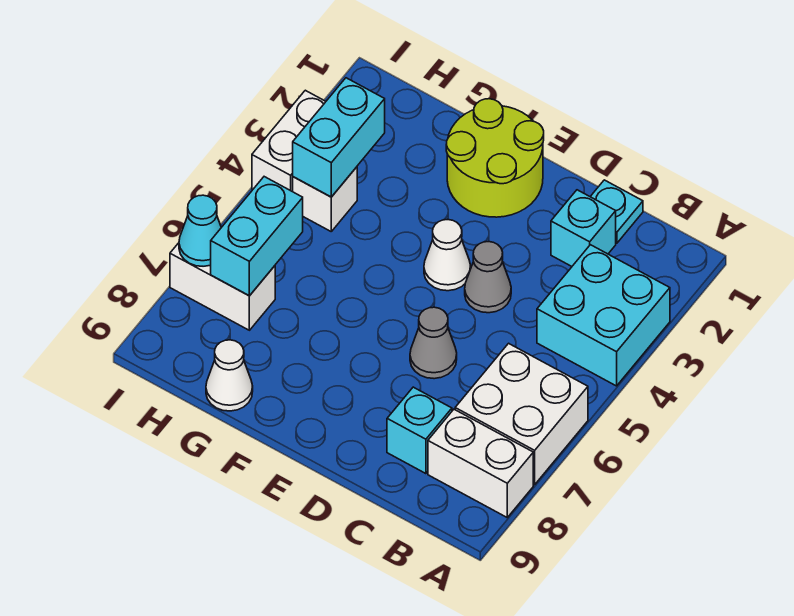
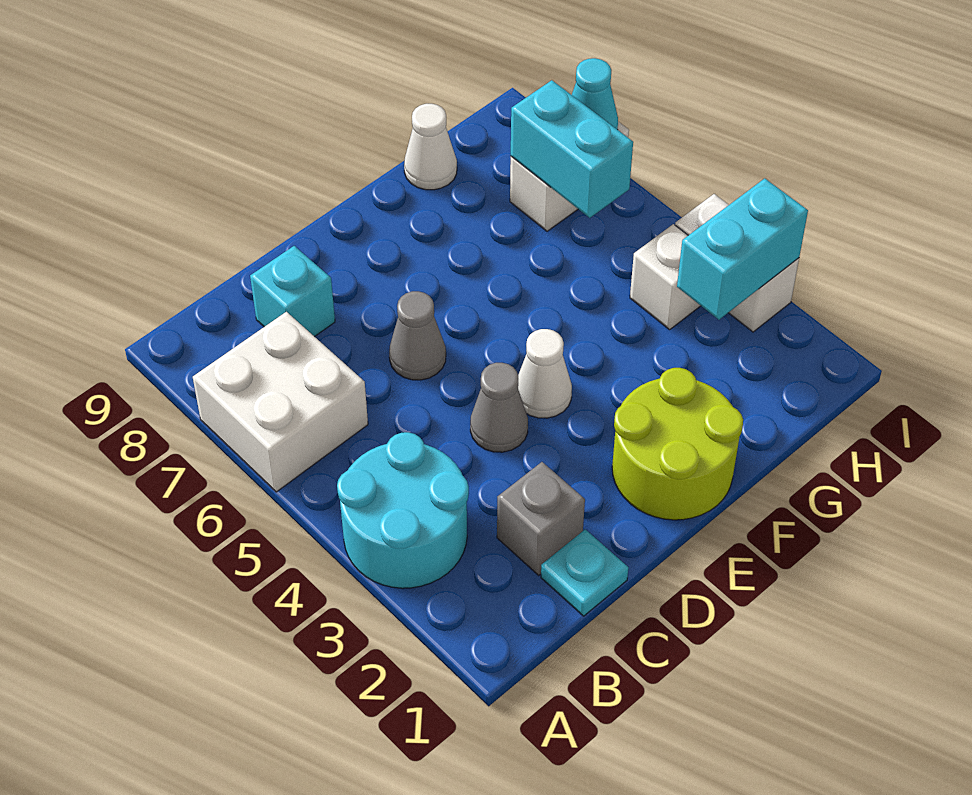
cyan brick A3:B4 level 1 -> cyan round brick A3:B4 level 1
white brick A8:B8 level 1 -> none
cyan brick C2 level 1 -> grey brick C2 level 1
cyan brick H3:H4 level 2 -> cyan brick H3:I3 level 2

